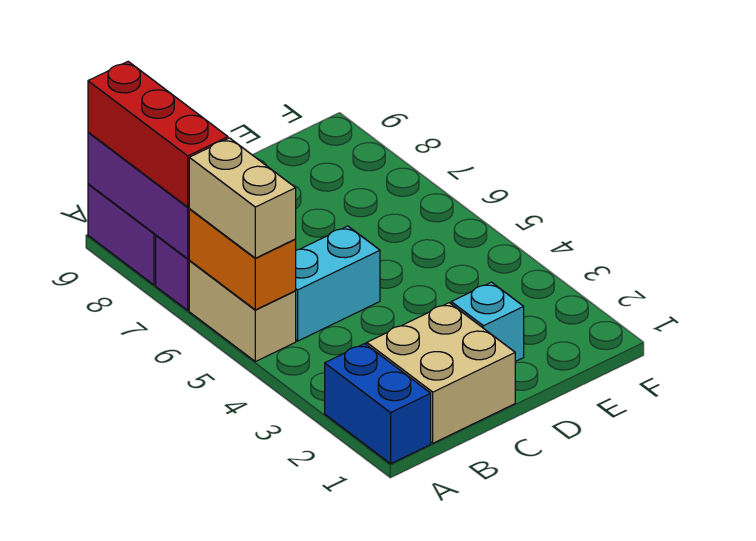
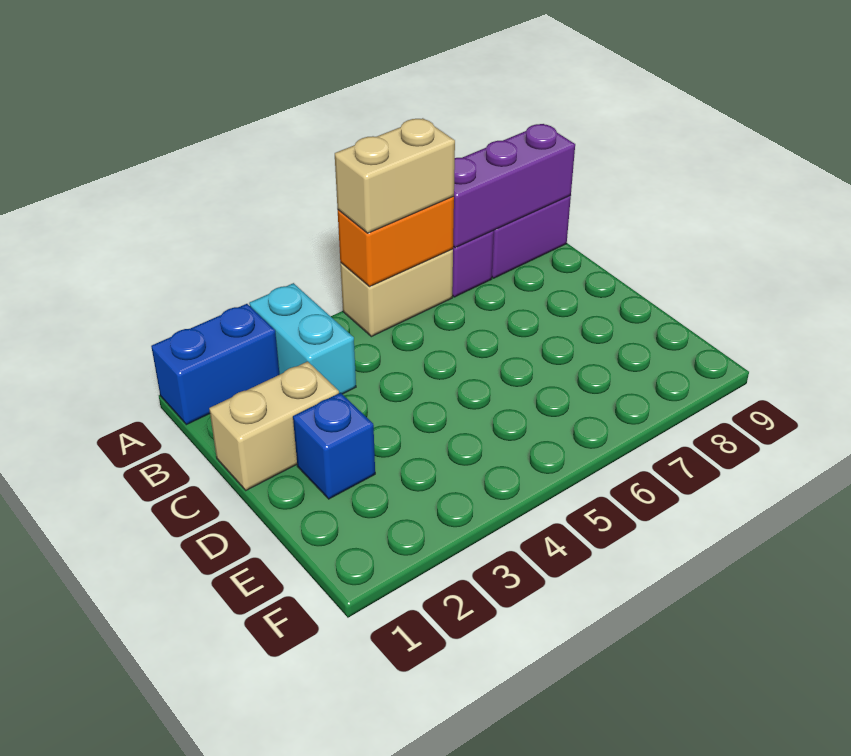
red brick A7:A9 level 3 -> none
tan brick B1:C2 level 1 -> tan brick C1:C2 level 1
cyan brick B5:C5 level 1 -> cyan brick A3:B3 level 1
cyan brick D2 level 1 -> blue brick D2 level 1

